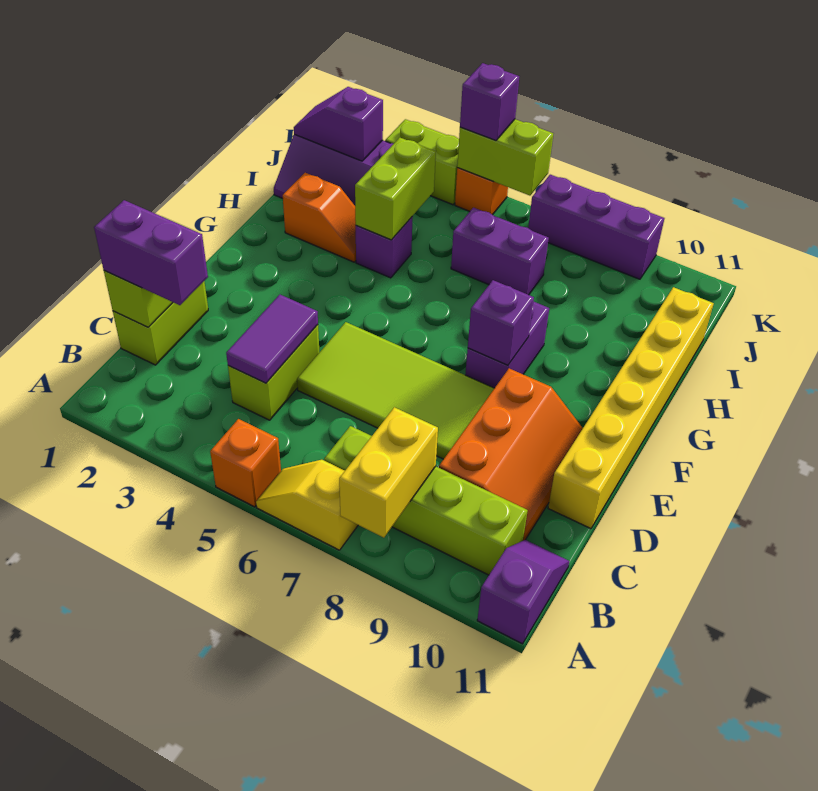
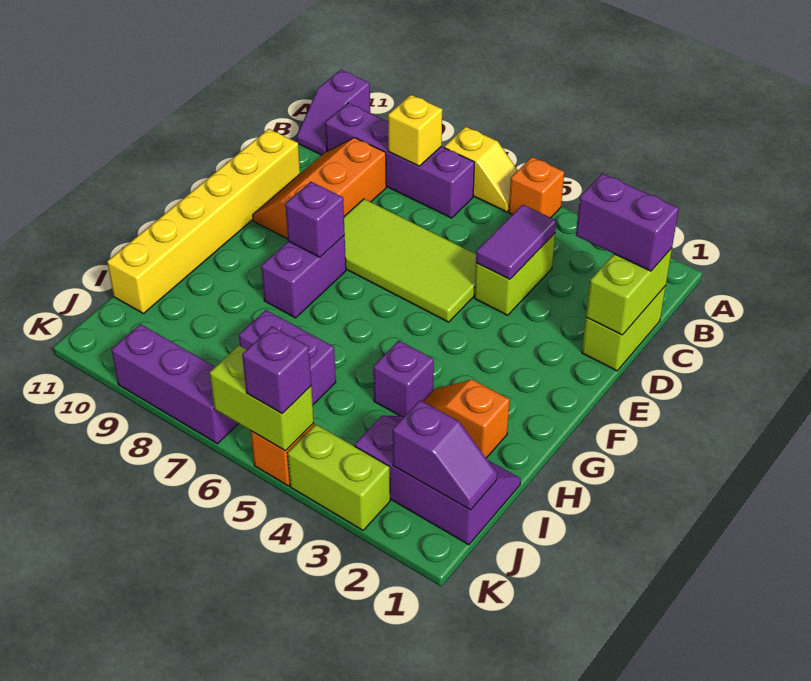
yellow brick A8:B8 level 2 -> yellow brick B8 level 2
lime brick B7:B10 level 1 -> purple brick B7:B10 level 1
lime brick H4:I4 level 2 -> none

